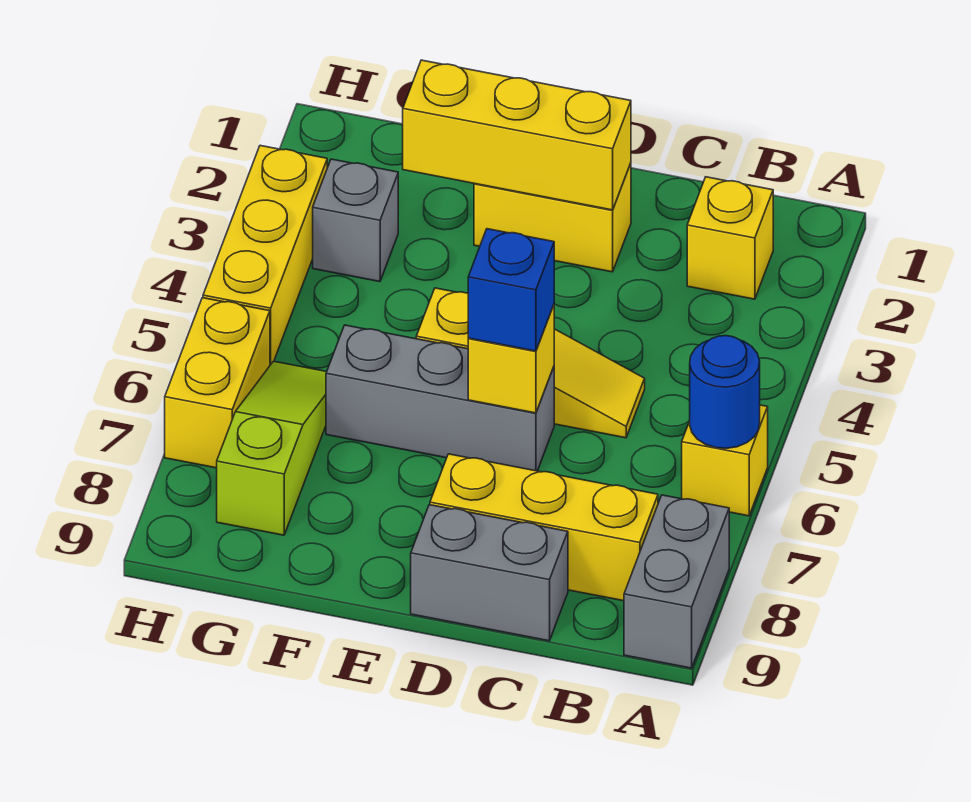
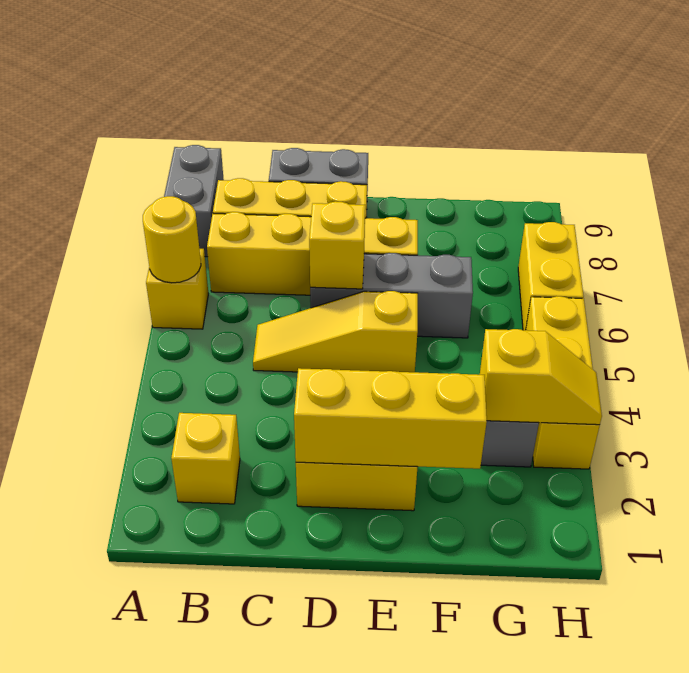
blue round brick A6 level 2 -> yellow round brick A6 level 2
none -> yellow brick B7:E7 level 1
blue brick D6 level 3 -> none
none -> yellow slope G3:H3 level 2 top G
lime slope G6:G8 level 1 top 8 -> none

